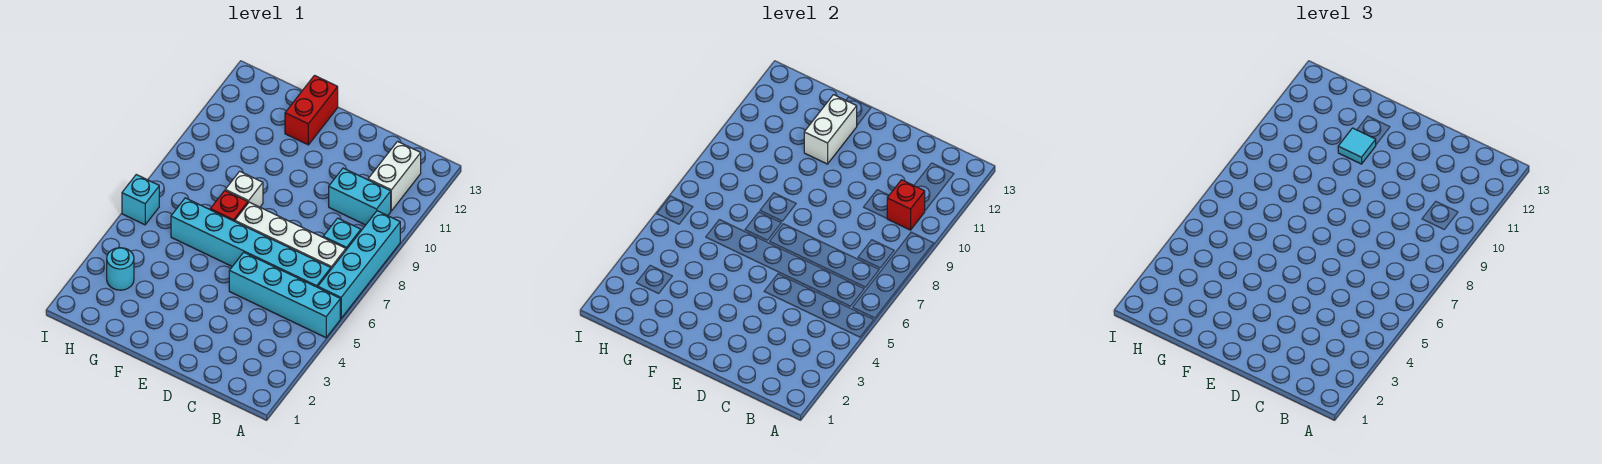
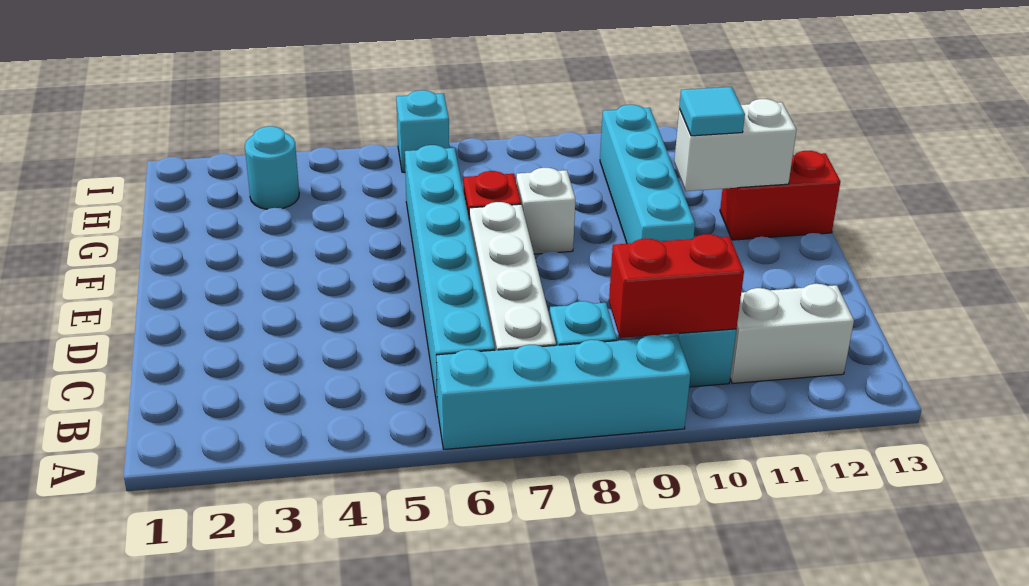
cyan brick A5:D5 level 1 -> cyan brick E10:H10 level 1
red brick B10 level 2 -> red brick B9:B10 level 2

